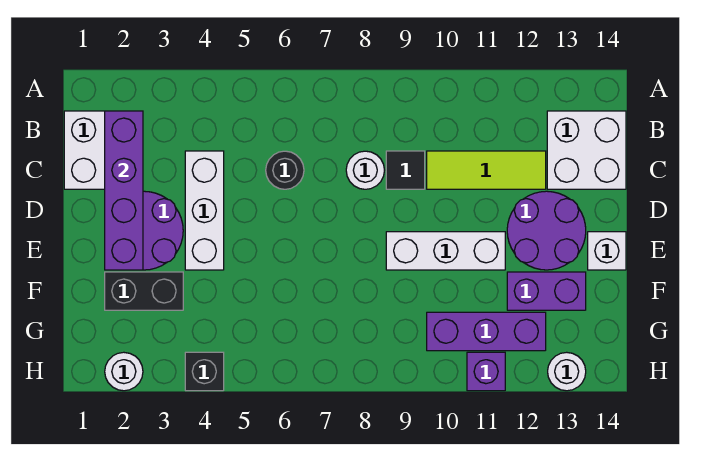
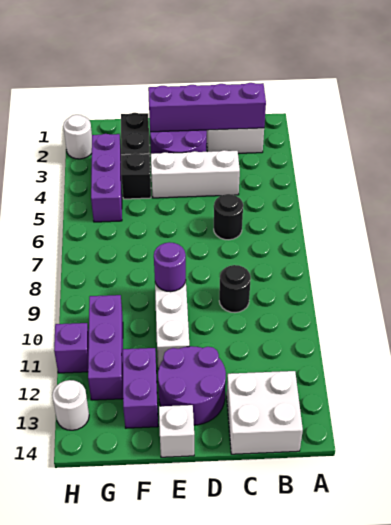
white round brick C8 level 1 -> none
black tile C9 level 1 -> black round brick C9 level 1
lime tile C10:C12 level 1 -> none
none -> purple round brick E9 level 2
none -> purple brick G3:G5 level 1
black brick H4 level 1 -> black brick F4 level 1

